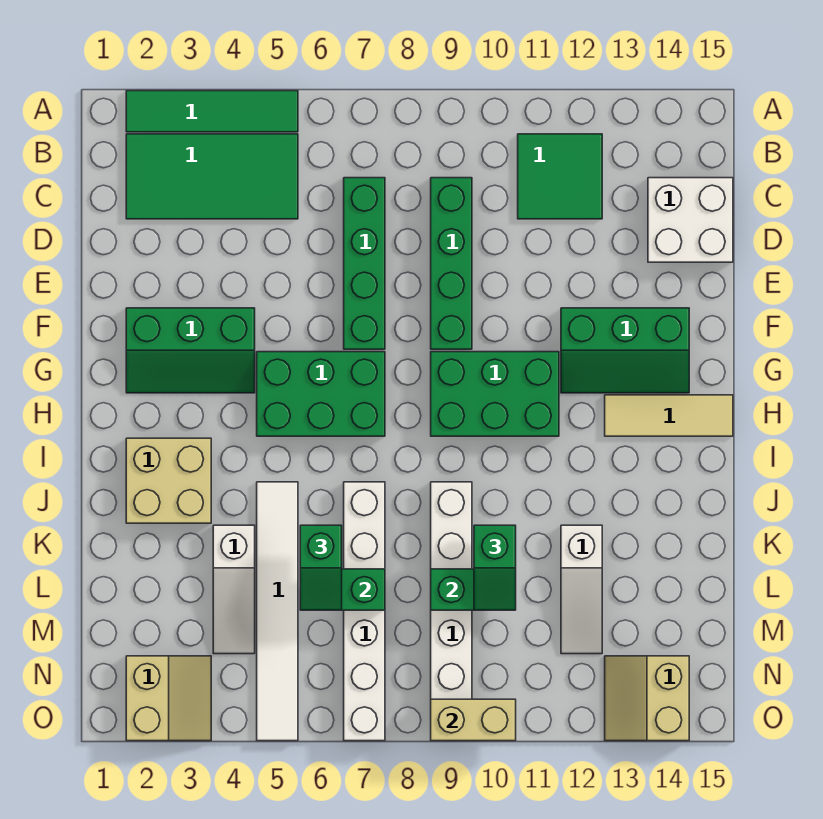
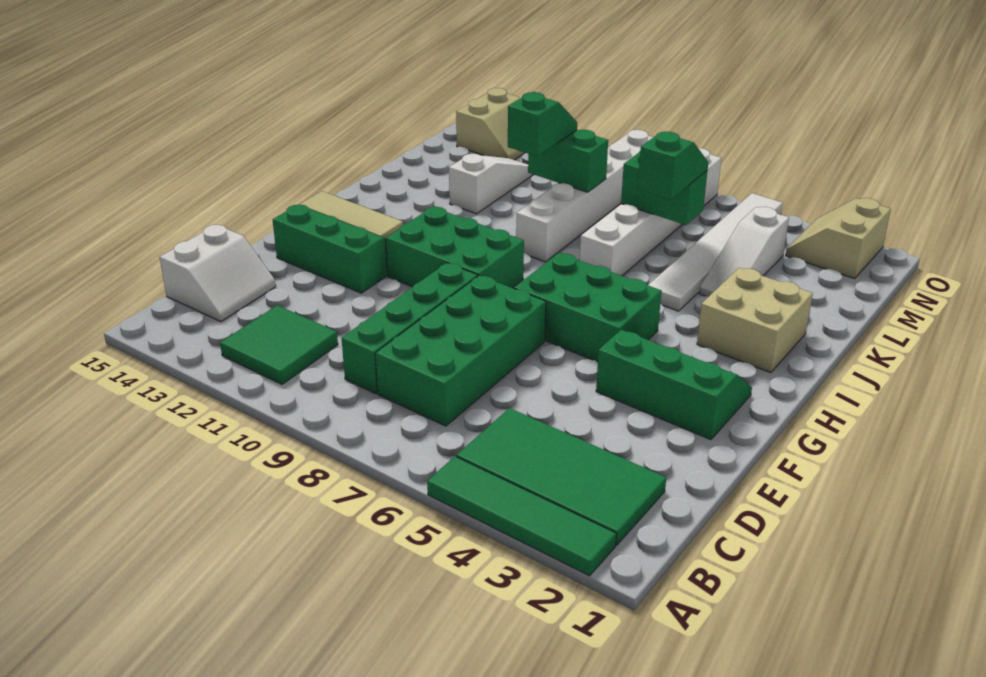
green brick C7:F7 level 1 -> green brick C7:F8 level 1
white brick C14:D15 level 1 -> white slope C14:D15 level 1 top 15
white slope K4:M4 level 1 top K -> white slope K4:M4 level 1 top M
tan brick O9:O10 level 2 -> none

